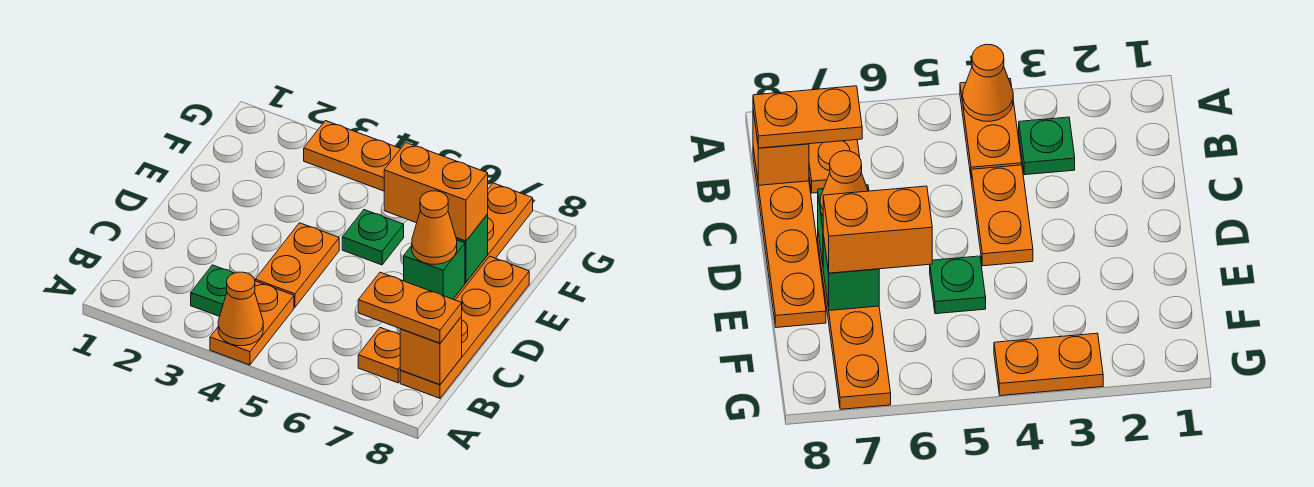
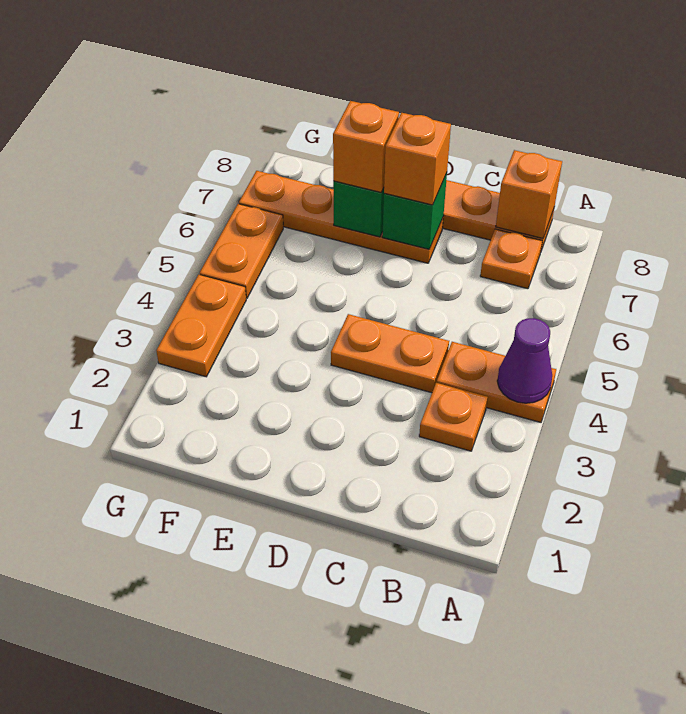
orange cone A4 level 2 -> purple cone A4 level 2
green plate B3 level 1 -> orange plate B3 level 1
orange plate B7:B8 level 3 -> orange plate G5:G6 level 1
orange cone D7 level 3 -> orange brick D7 level 3
green plate E5 level 1 -> none
orange brick E6:E7 level 3 -> orange brick E7 level 3

